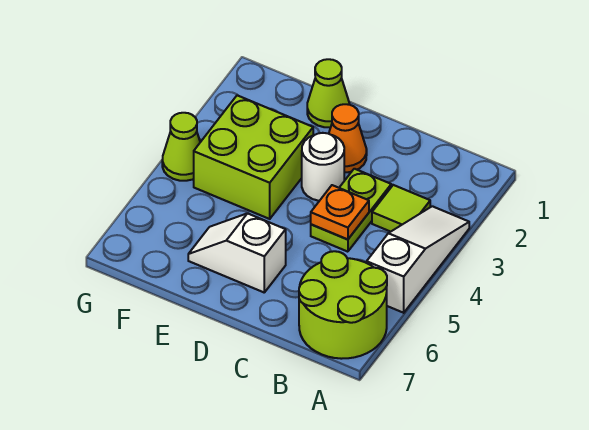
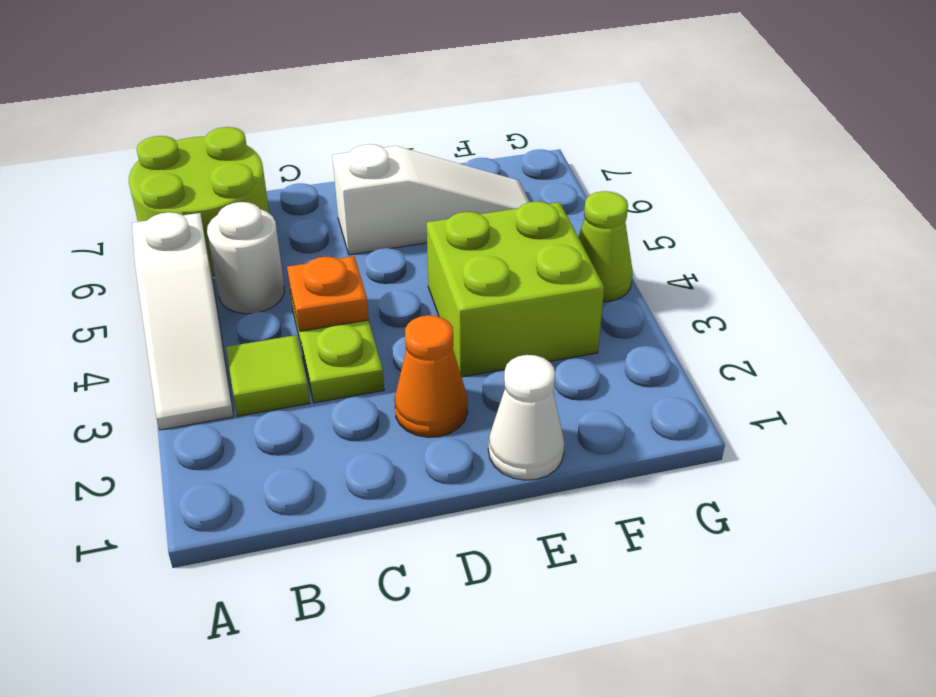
white round brick D3 level 1 -> white round brick B5 level 1
white slope D6:E6 level 1 top D -> white slope D6:F6 level 1 top D
lime cone E1 level 1 -> white cone E1 level 1

